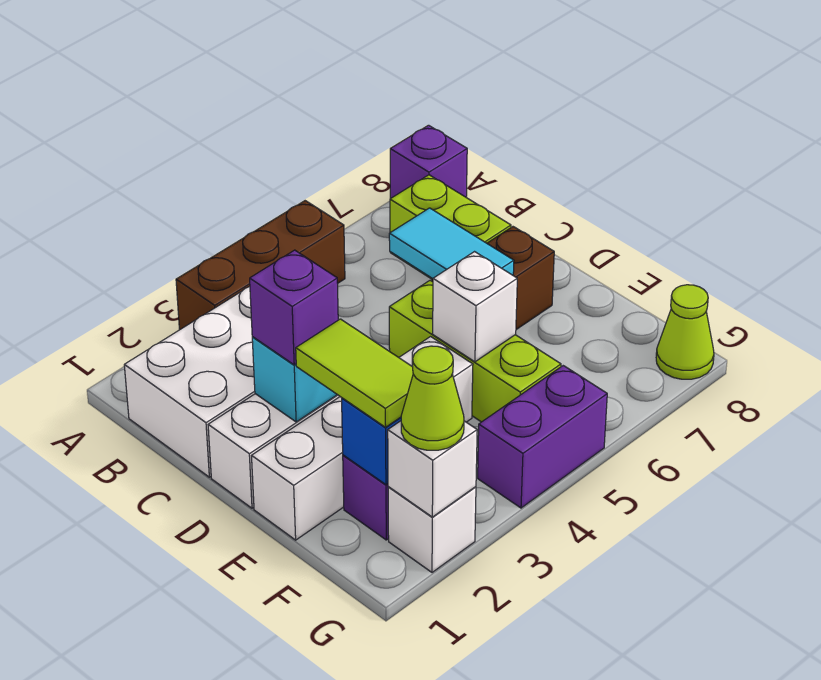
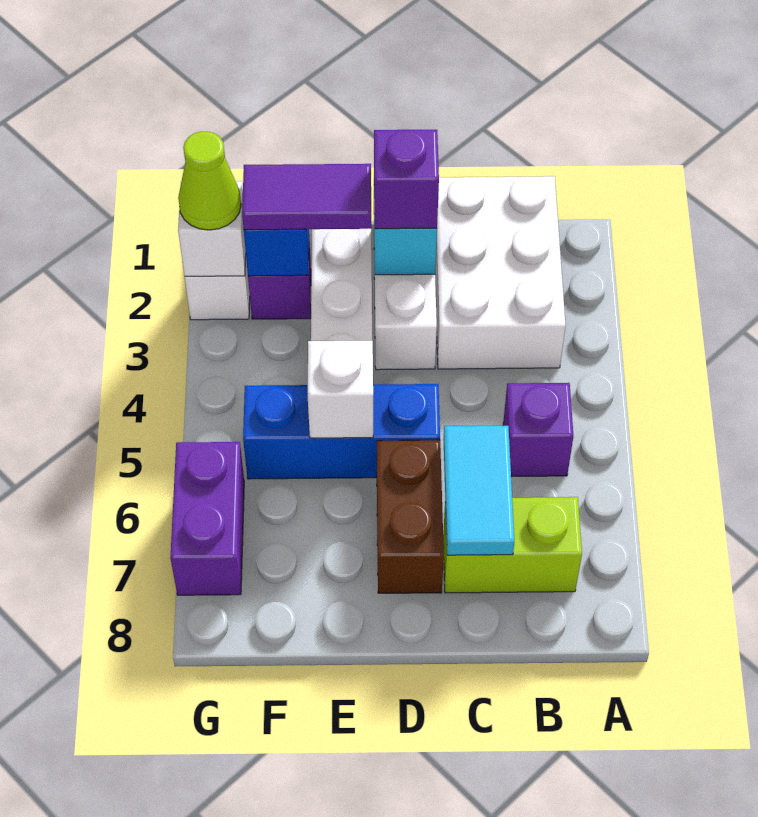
brown brick A3:A5 level 1 -> none
purple brick A8 level 1 -> purple brick B5 level 1
cyan tile C6:D6 level 2 -> cyan tile C6:C7 level 2
lime brick D5:F5 level 1 -> blue brick D5:F5 level 1
lime tile E2:F2 level 3 -> purple tile E2:F2 level 3
purple brick G4:G5 level 1 -> purple brick G6:G7 level 1
lime cone G8 level 1 -> none

